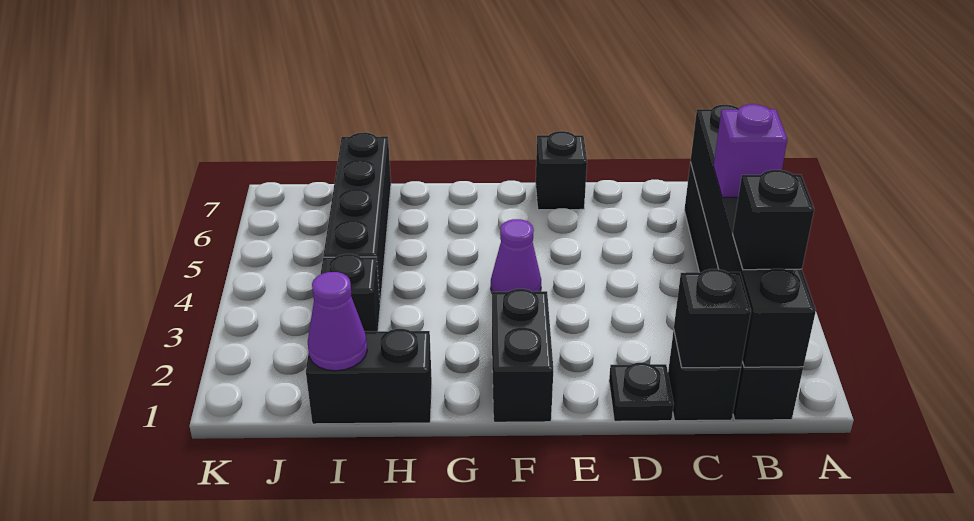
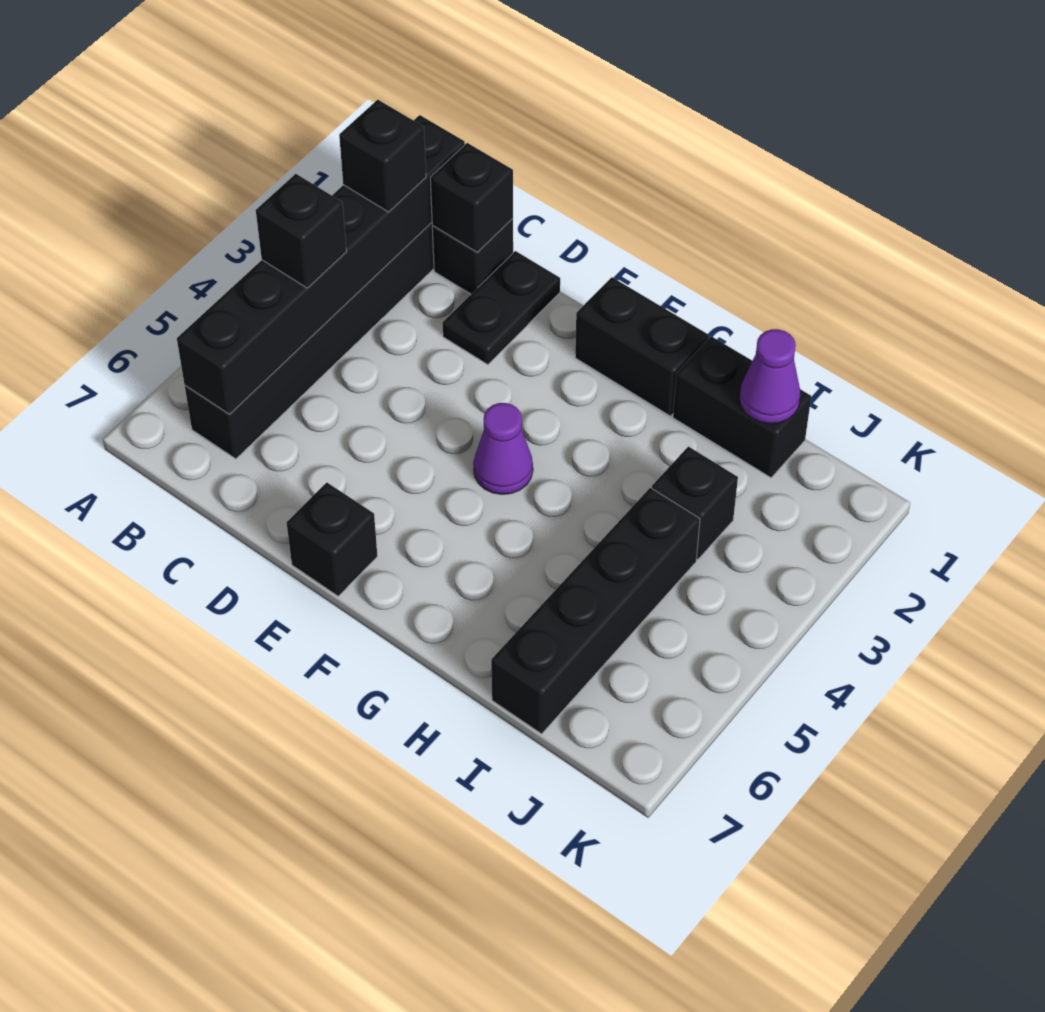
purple brick B4 level 3 -> black brick B4 level 3
black plate D1 level 1 -> black plate D1:D2 level 1
black brick F1:F2 level 1 -> black brick F1:G1 level 1

